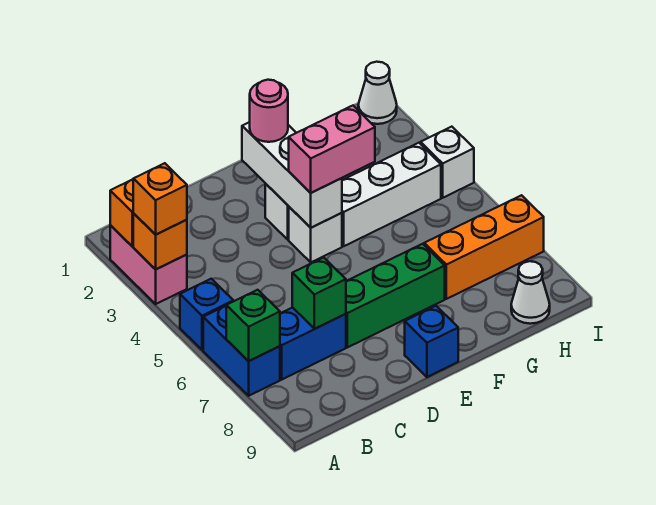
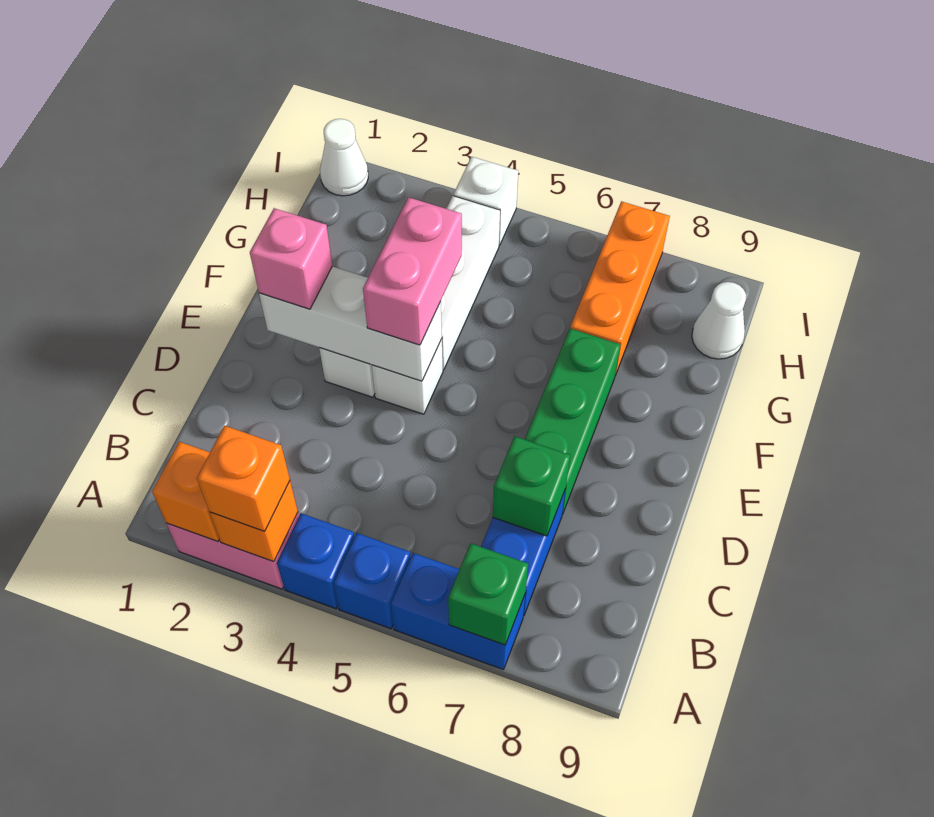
pink round brick E2 level 3 -> pink brick E2 level 3
blue brick E9 level 1 -> blue brick A4 level 1

